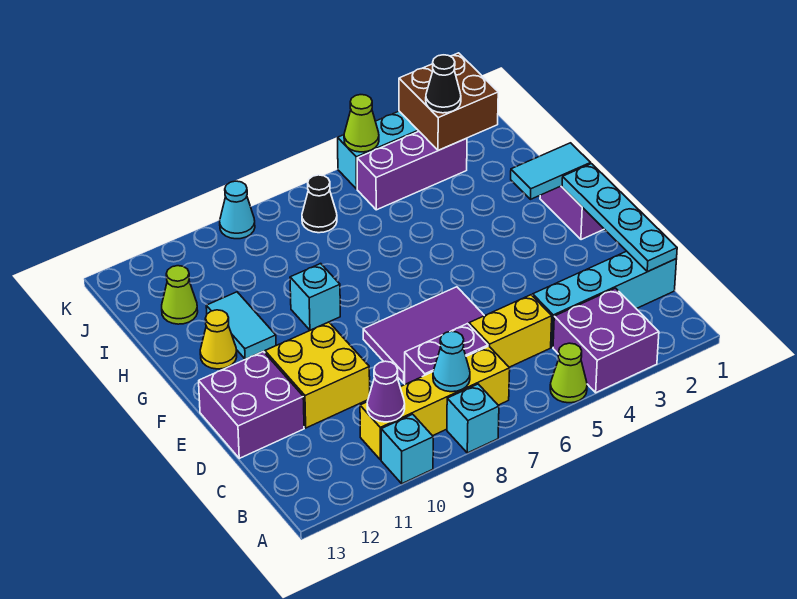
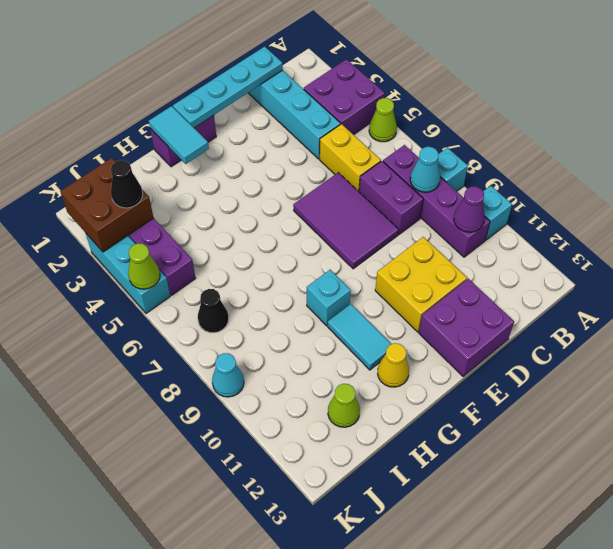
yellow brick B7:B10 level 1 -> purple brick B7:B10 level 1
cyan tile G11:H11 level 1 -> cyan tile G10:G11 level 1

